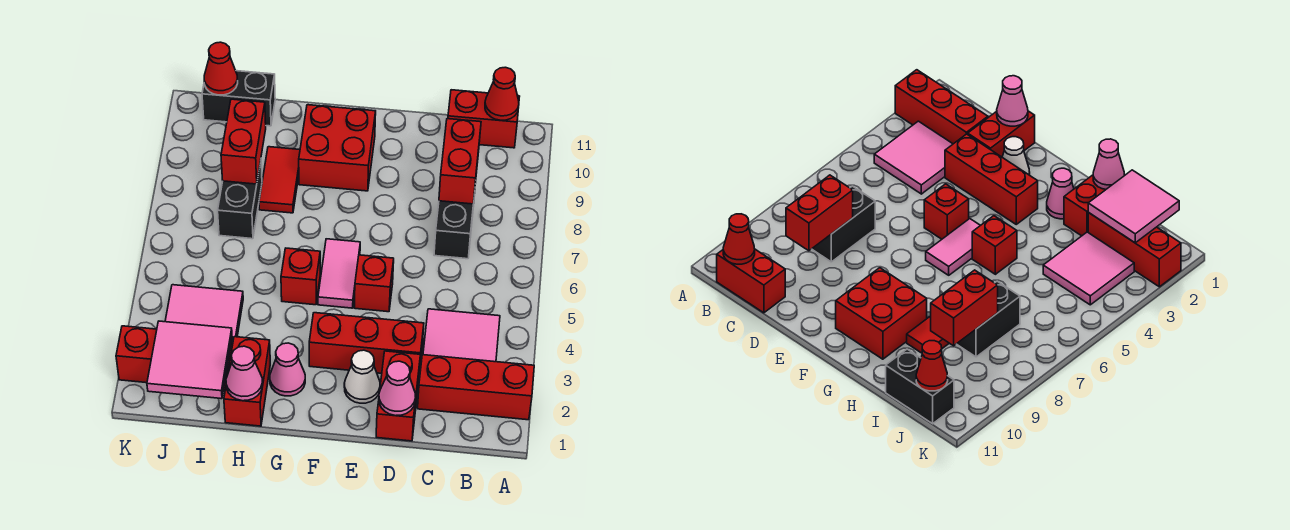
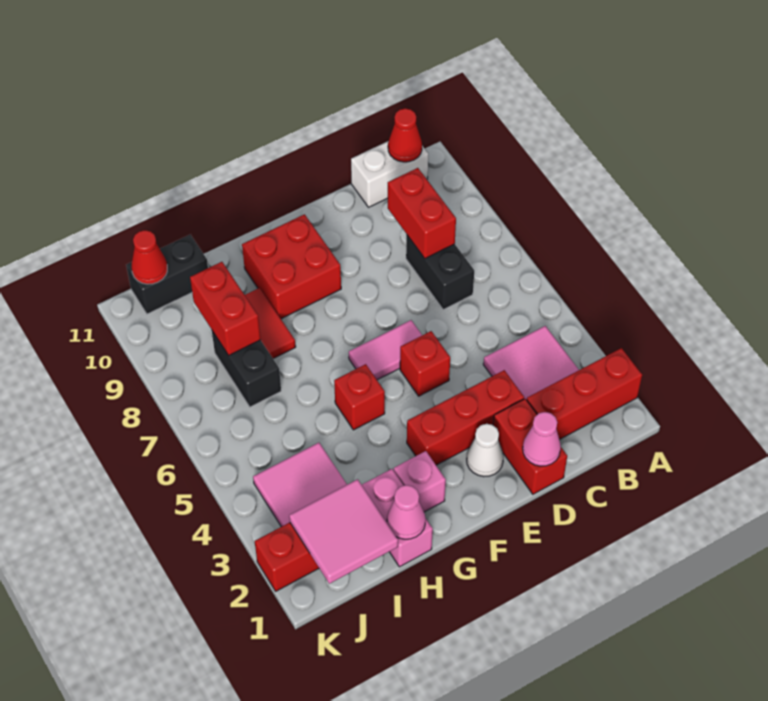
red brick B11:C11 level 1 -> white brick B11:C11 level 1
pink tile F5:F6 level 1 -> pink tile E6:F6 level 1
pink cone G2 level 1 -> pink brick G2 level 1
red brick H1:H2 level 1 -> pink brick H1:H2 level 1

